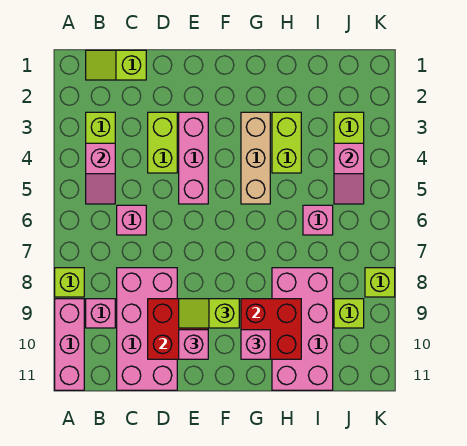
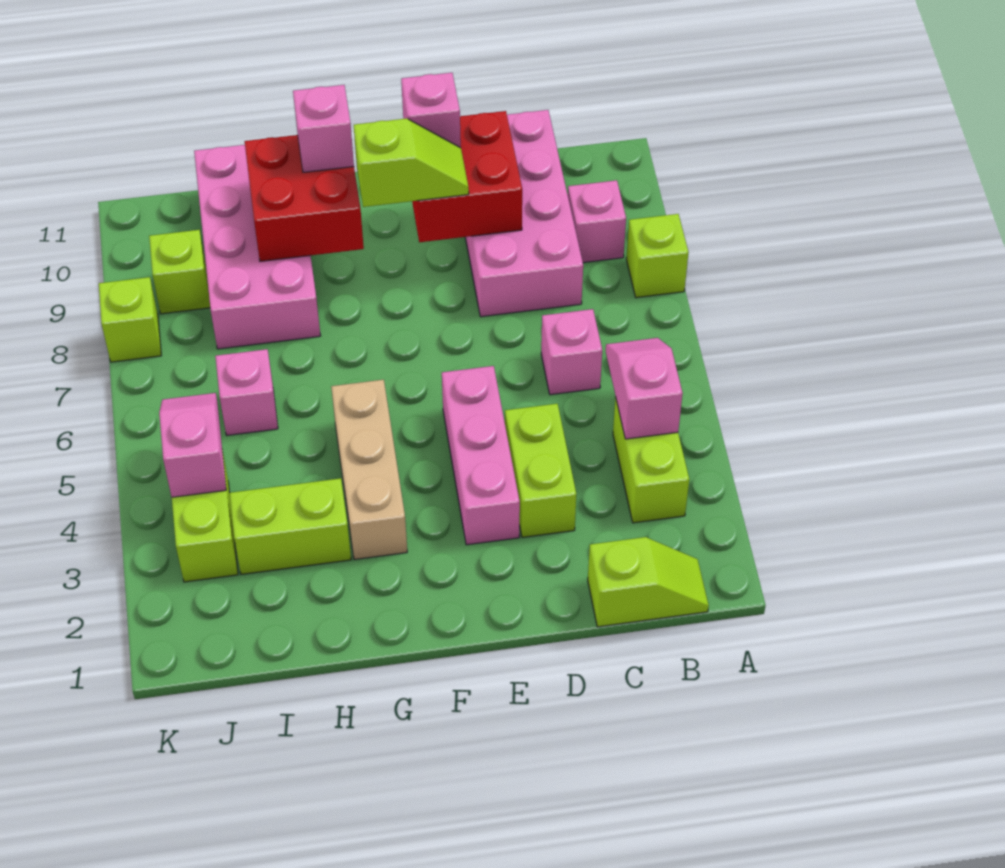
pink brick A9:A11 level 1 -> none
lime brick H3:H4 level 1 -> lime brick H3:I3 level 1

